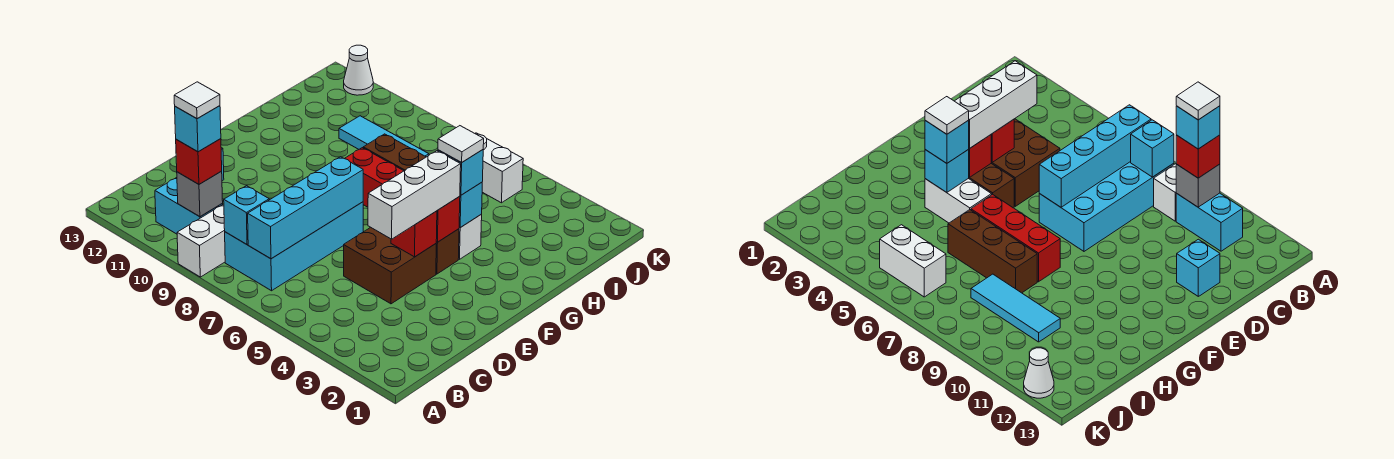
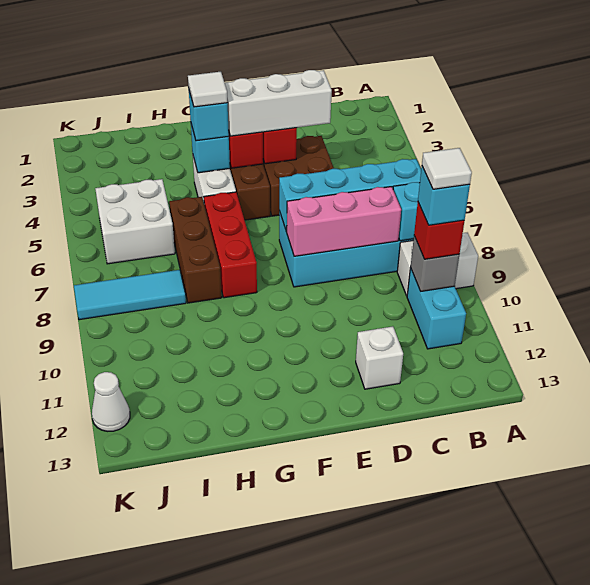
none -> pink brick C8:E8 level 2
cyan brick D12 level 1 -> white brick D12 level 1
cyan tile I8:I10 level 1 -> cyan tile I8:K8 level 1
white brick J5:J6 level 1 -> white brick I5:J6 level 1

